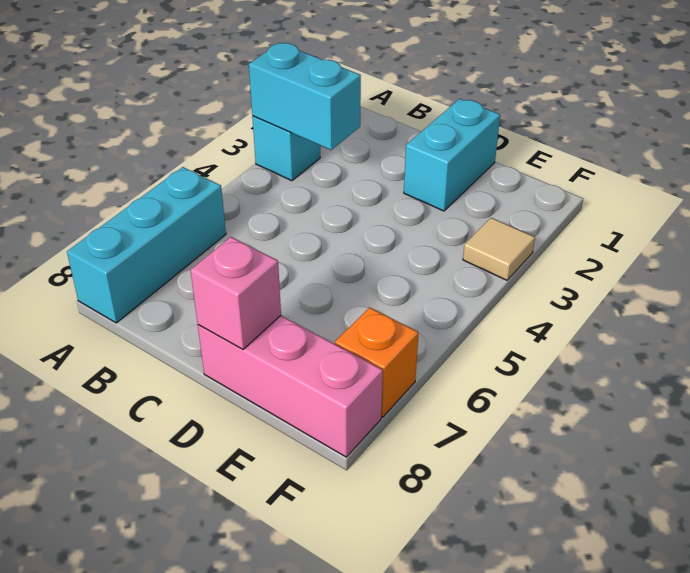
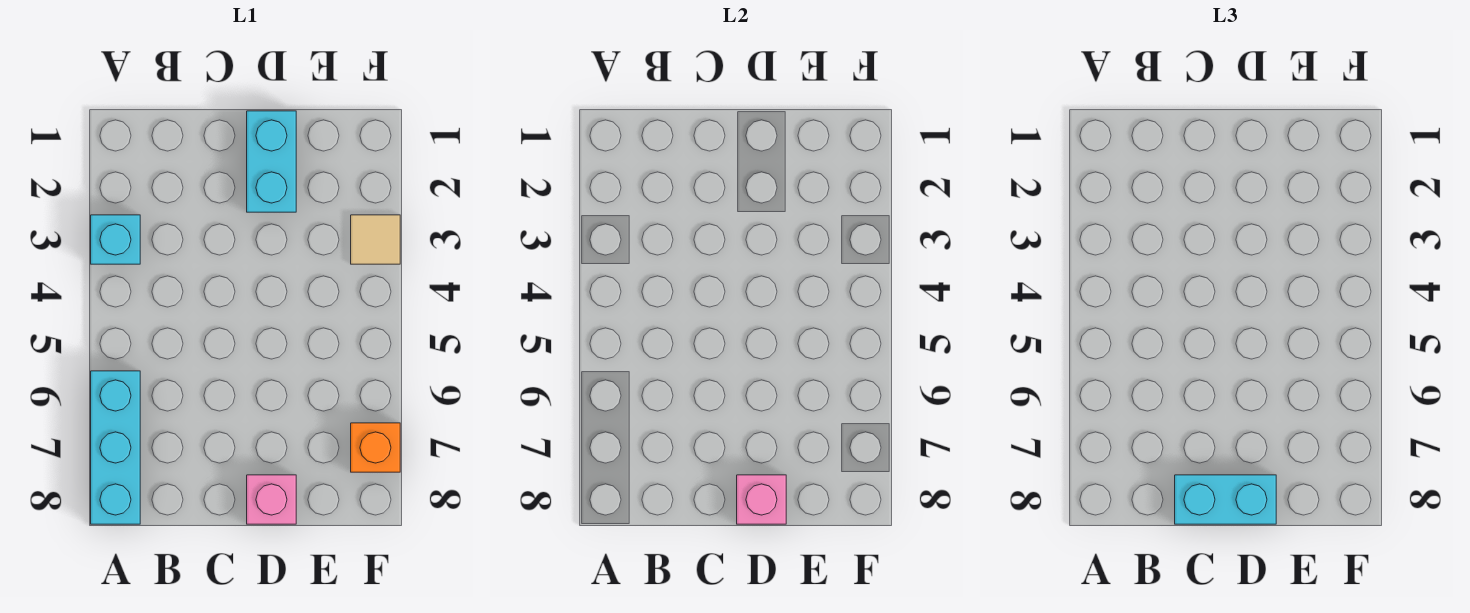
cyan brick A3:B3 level 2 -> cyan brick C8:D8 level 3
pink brick D8:F8 level 1 -> pink brick D8 level 1

